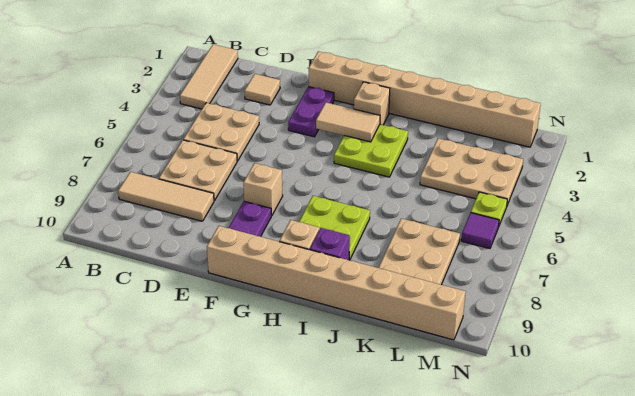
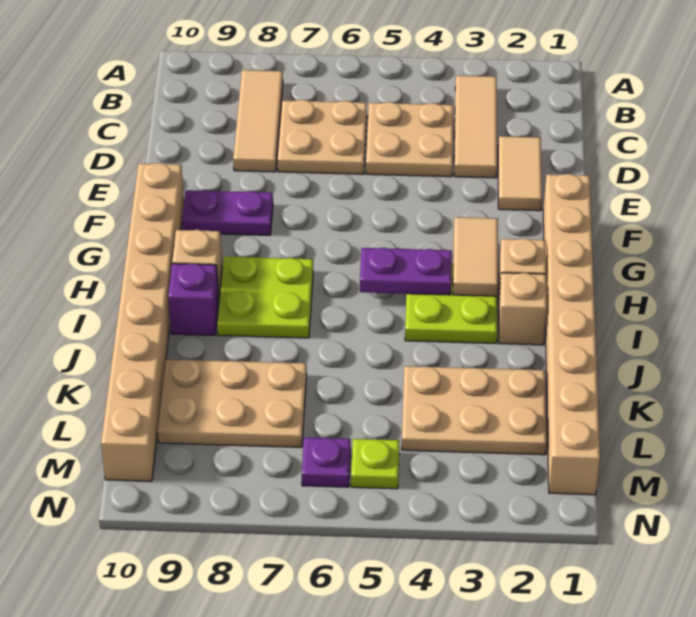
tan tile B1:B3 level 1 -> tan tile B3:D3 level 1
tan tile D2 level 1 -> tan tile D2:E2 level 1
purple plate F2:F3 level 1 -> purple plate H4:H5 level 2
tan brick F7 level 1 -> tan brick I2 level 1
tan plate K3:M4 level 1 -> tan plate K2:L4 level 1
purple tile M6 level 1 -> purple plate M6 level 1

